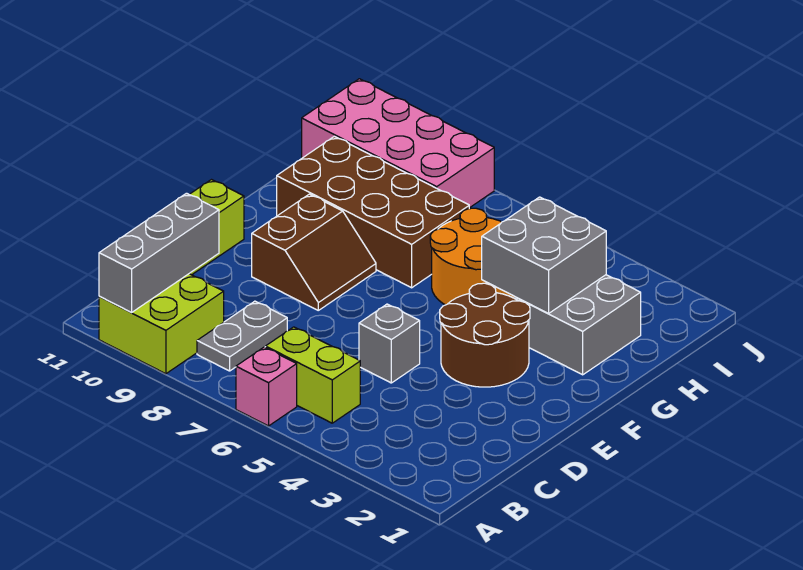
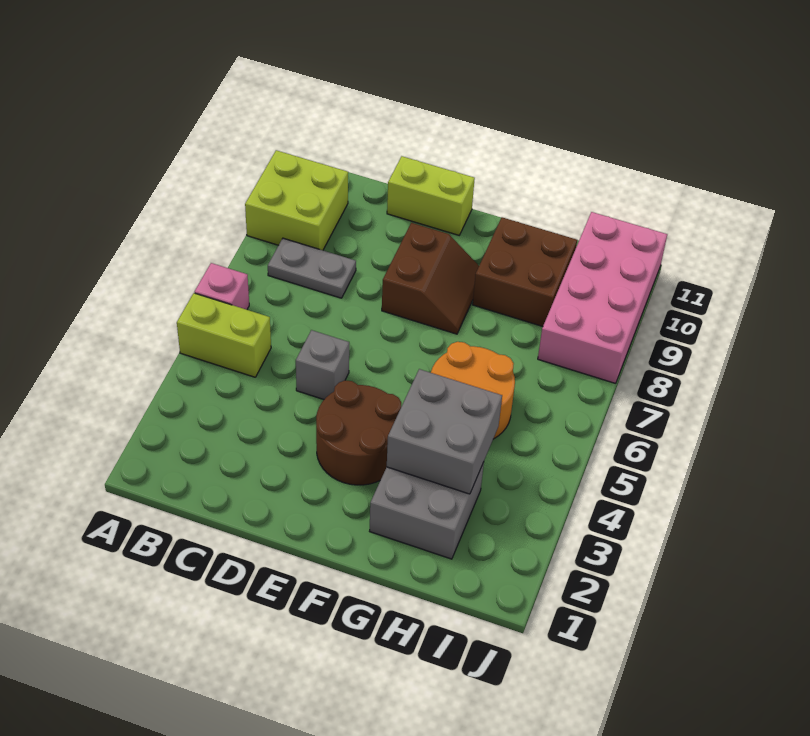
grey brick A10:C10 level 2 -> none
lime brick B5:B6 level 1 -> lime brick A5:B5 level 1
brown slope E8:F9 level 1 top 9 -> brown slope E8:F9 level 1 top E
brown brick G7:H10 level 1 -> brown brick G9:H10 level 1

